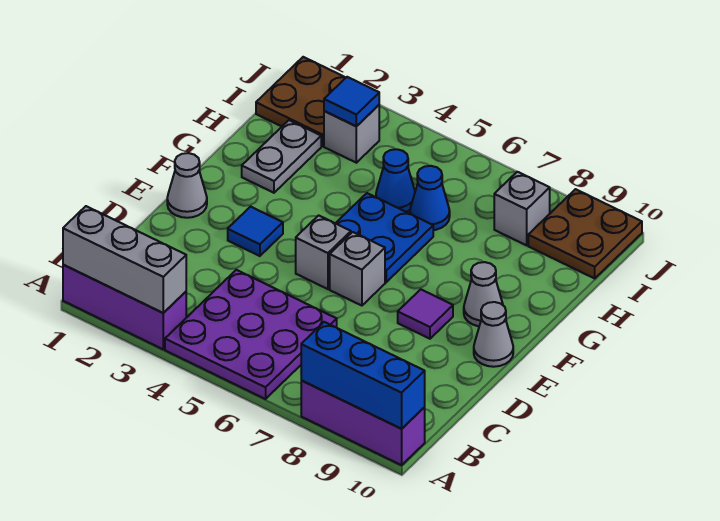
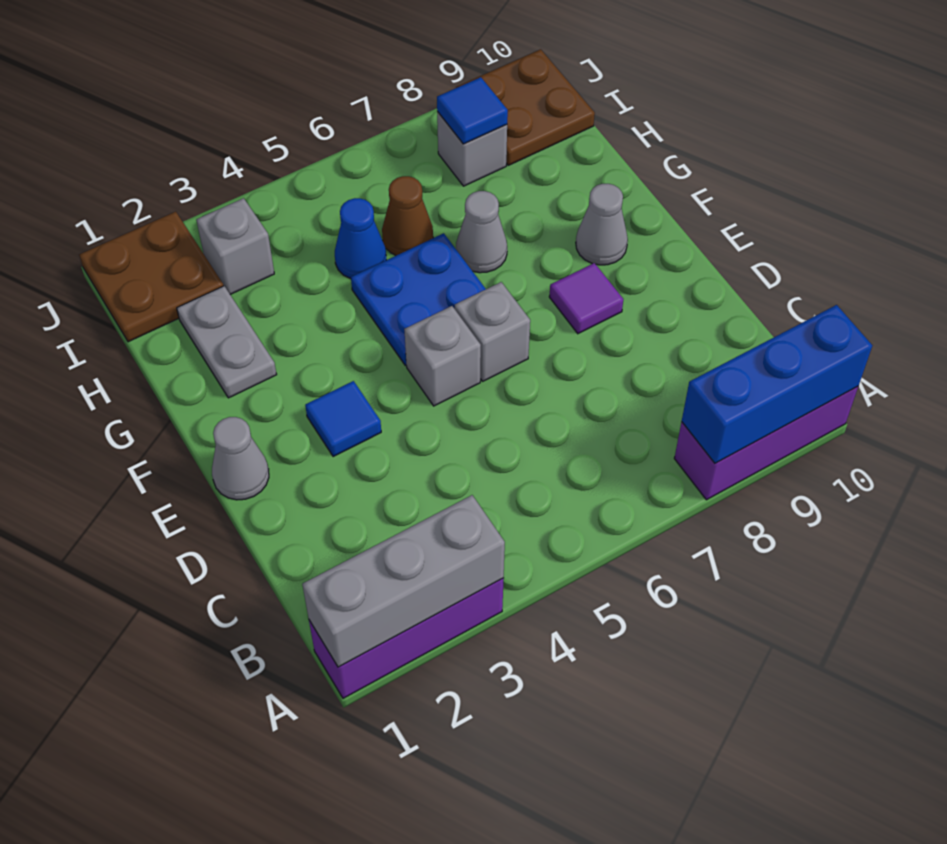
purple plate A4:C6 level 1 -> none
grey cone E10 level 1 -> grey cone G7 level 1
blue cone H6 level 1 -> brown cone H6 level 1
blue tile I3 level 2 -> blue tile I8 level 2

